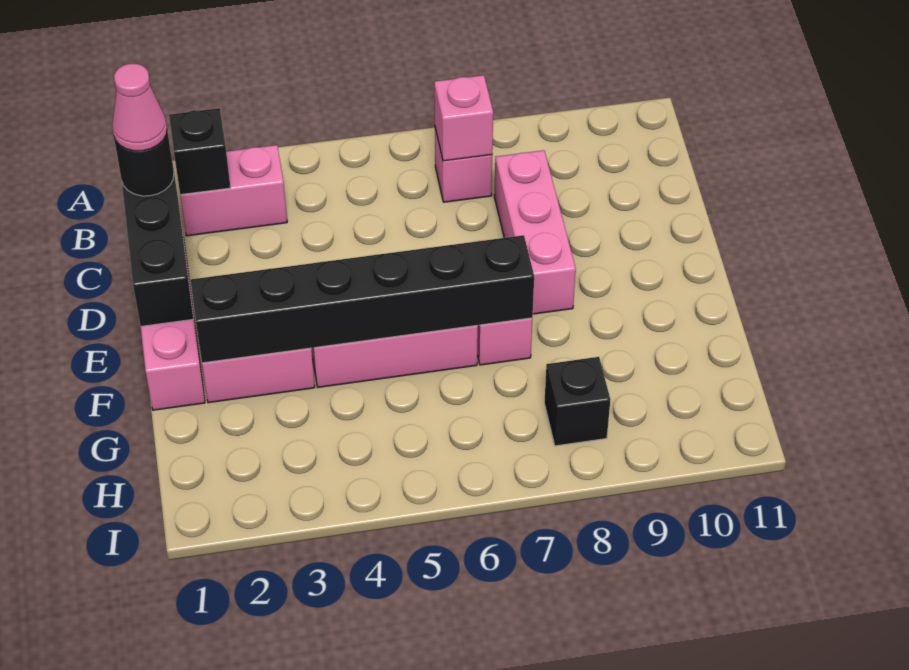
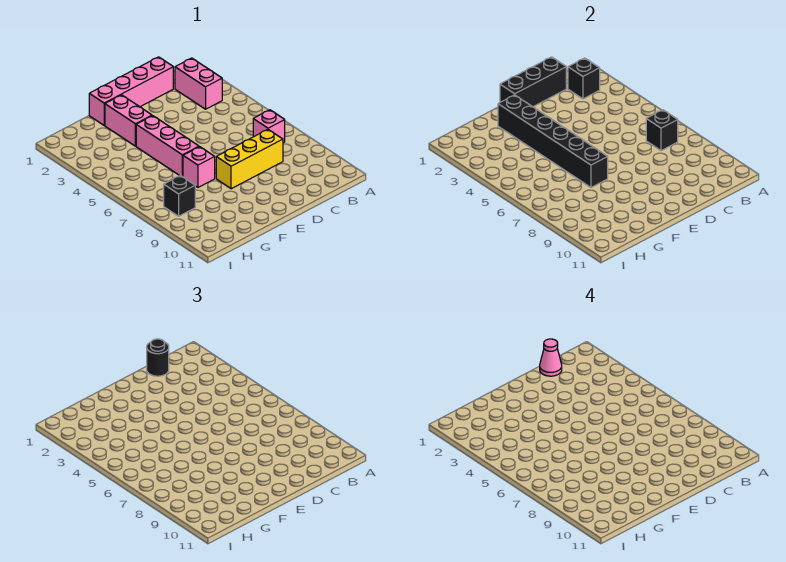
pink brick B7 level 2 -> black brick B7 level 2
pink brick C8:E8 level 1 -> yellow brick C8:E8 level 1

